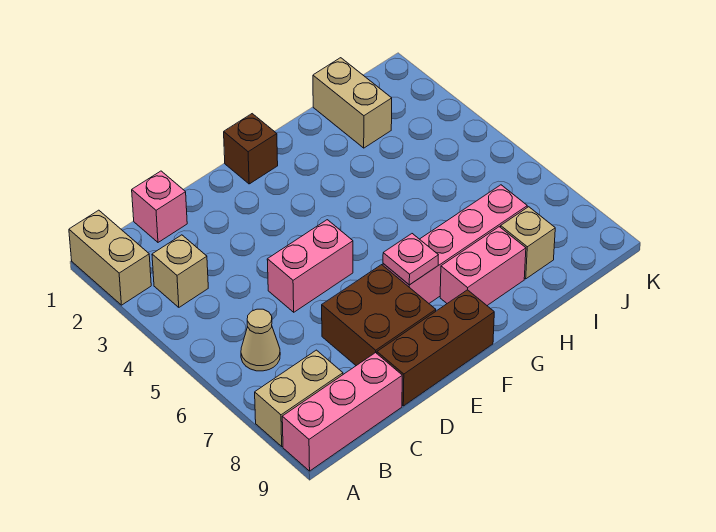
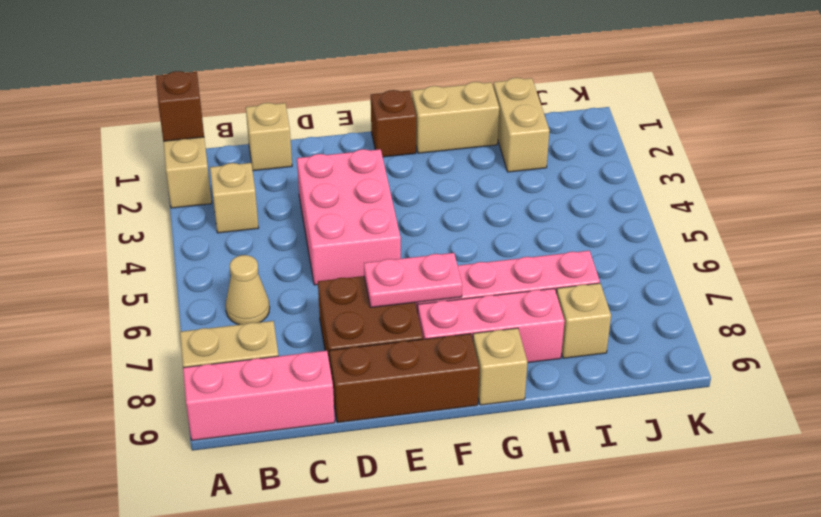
none -> brown brick A1 level 2
pink brick C1 level 1 -> tan brick C1 level 1
pink brick D5:E5 level 1 -> pink brick D3:E5 level 1
pink plate F7 level 2 -> pink plate E7:F7 level 2
none -> tan brick G1:H1 level 1
pink brick G8:H8 level 1 -> pink brick F8:H8 level 1
none -> tan brick G9 level 1

